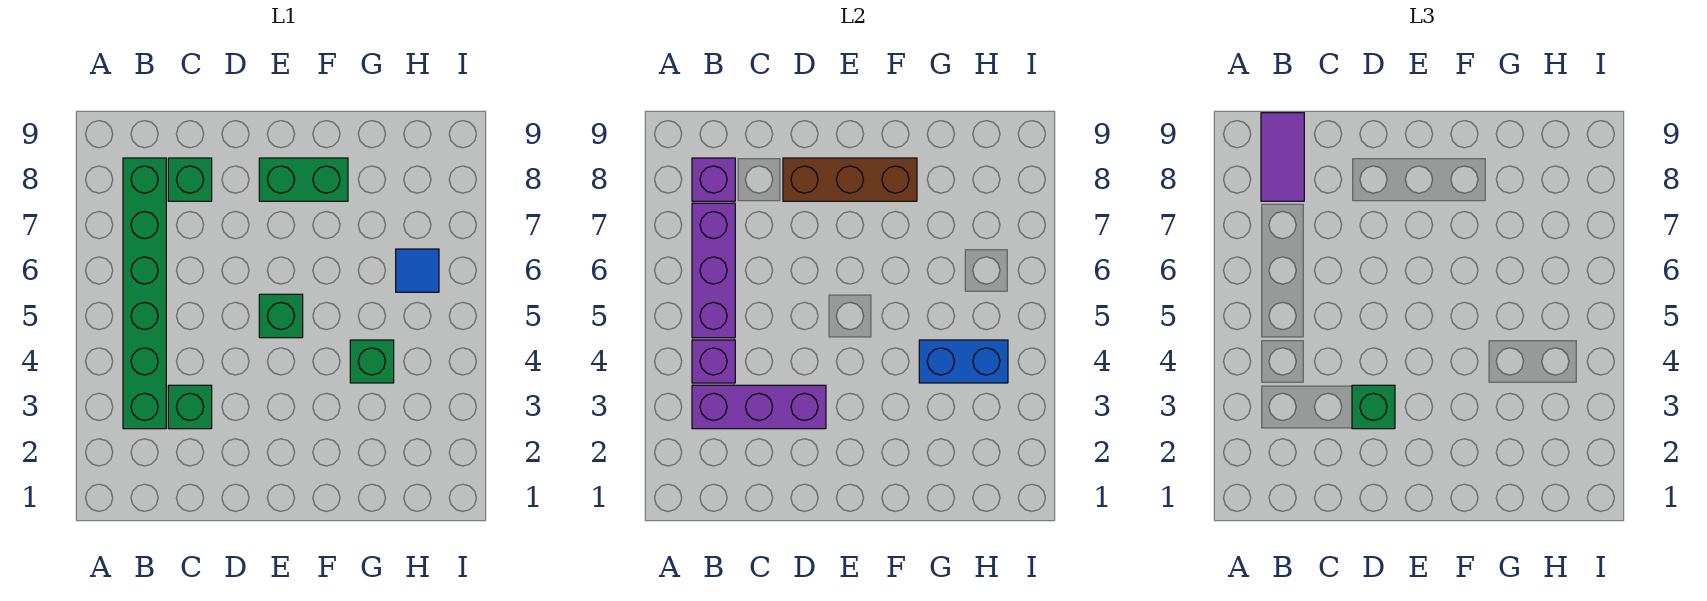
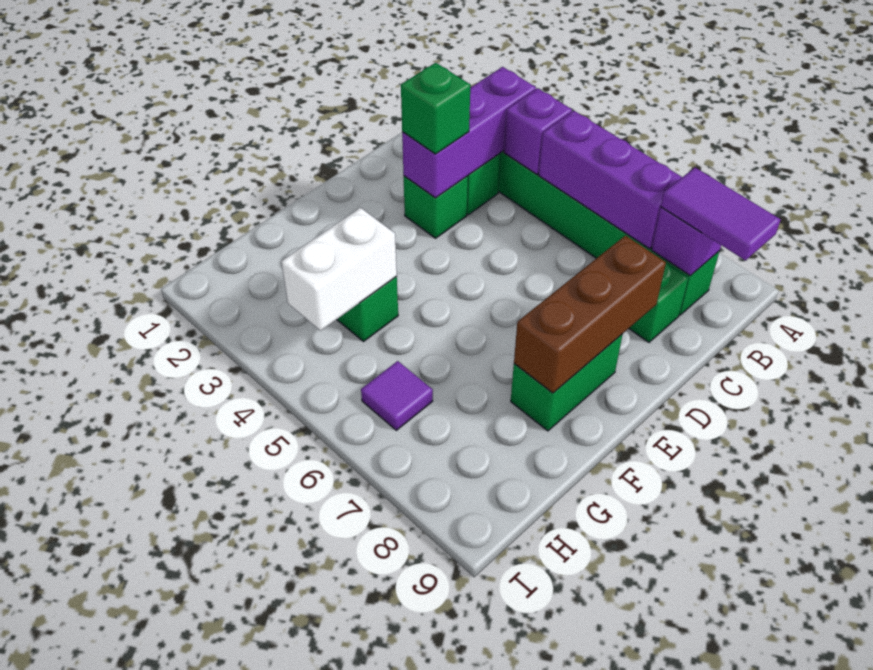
green brick E5 level 1 -> green brick D3 level 1
blue brick G4:H4 level 2 -> white brick G4:H4 level 2
blue tile H6 level 1 -> purple tile H6 level 1

